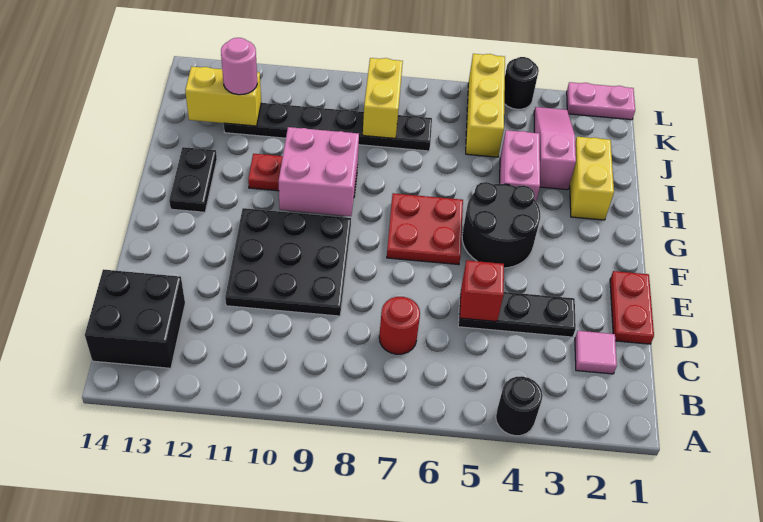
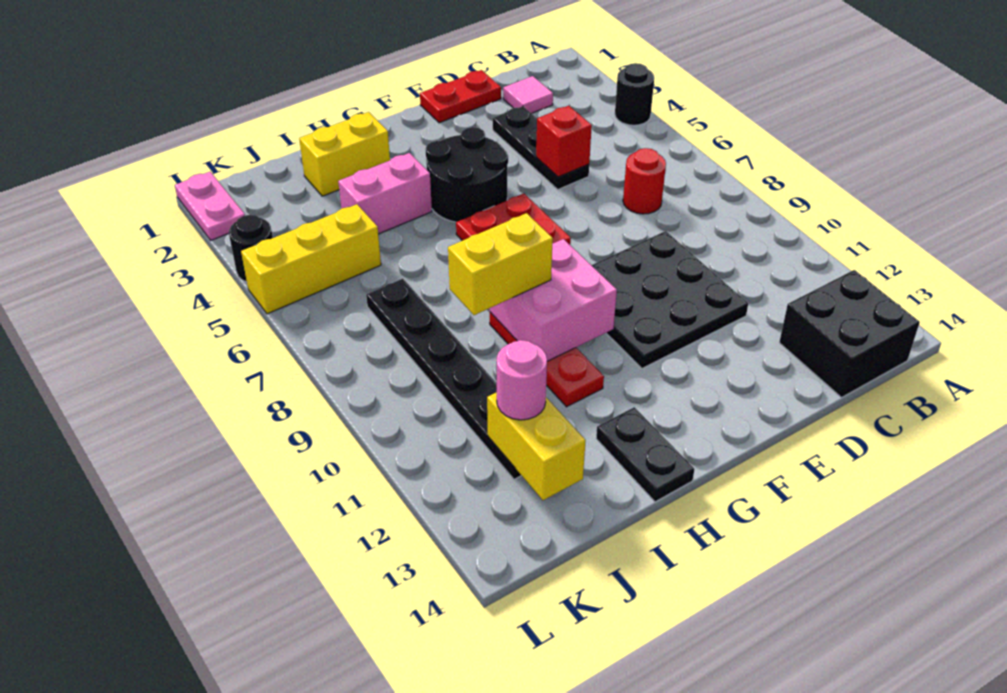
black plate G13:H13 level 1 -> black plate H13:H14 level 1
pink slope I3:K3 level 1 top I -> none
yellow brick J8:K8 level 2 -> yellow brick H9:I9 level 3

